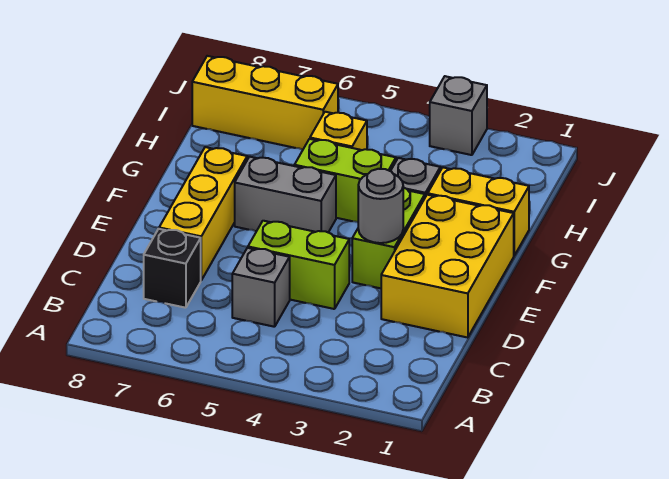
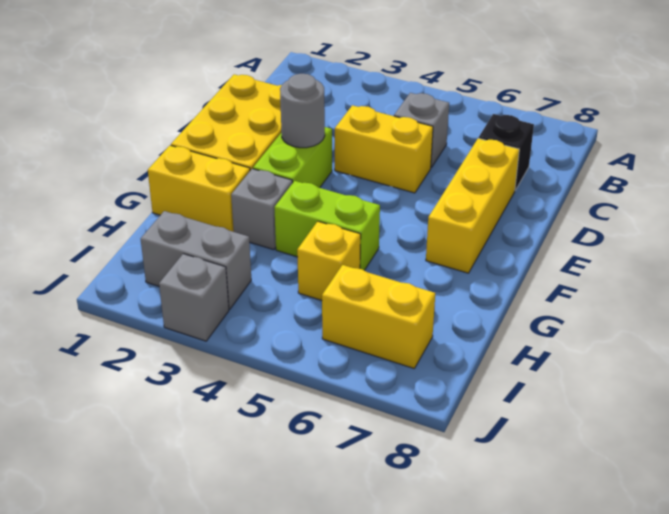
lime brick D4:D5 level 1 -> yellow brick D4:D5 level 1
grey brick F5:F6 level 1 -> grey brick I2:I3 level 1
yellow brick I6:I8 level 1 -> yellow brick I6:I7 level 1

